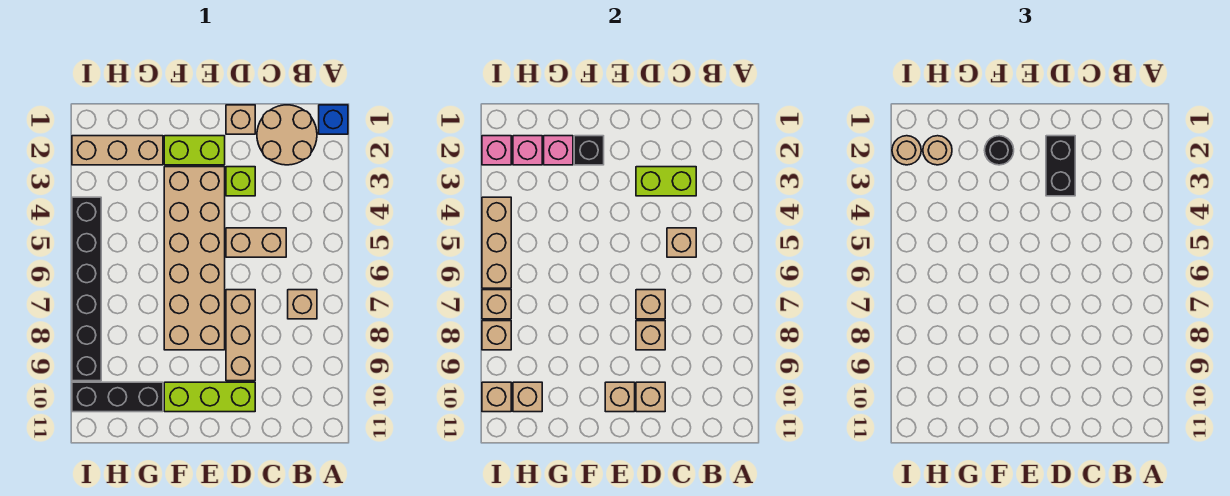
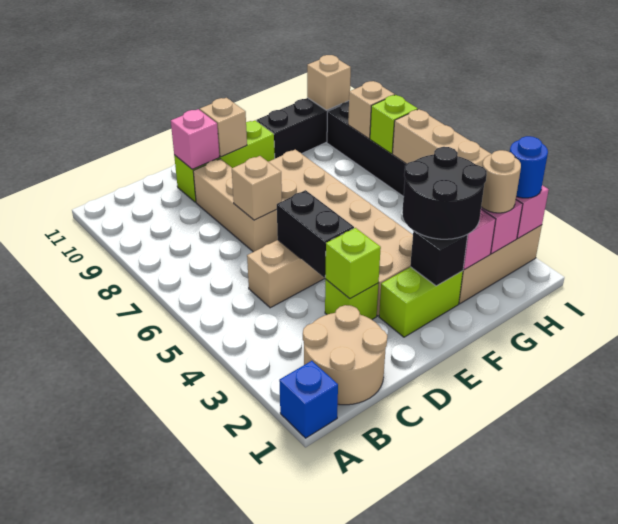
tan brick B7 level 1 -> none
lime brick C3:D3 level 2 -> lime brick D3 level 2
tan brick C5 level 2 -> none
tan brick D1 level 1 -> none
black brick D2:D3 level 3 -> black brick D4:D5 level 2
tan brick D8 level 2 -> none
tan brick D10 level 2 -> pink brick D10 level 2
black round brick F2 level 3 -> black round brick F2:G3 level 3
tan brick H10 level 2 -> none
tan round brick I2 level 3 -> blue round brick I2 level 3
tan brick I7 level 2 -> lime brick I7 level 2

